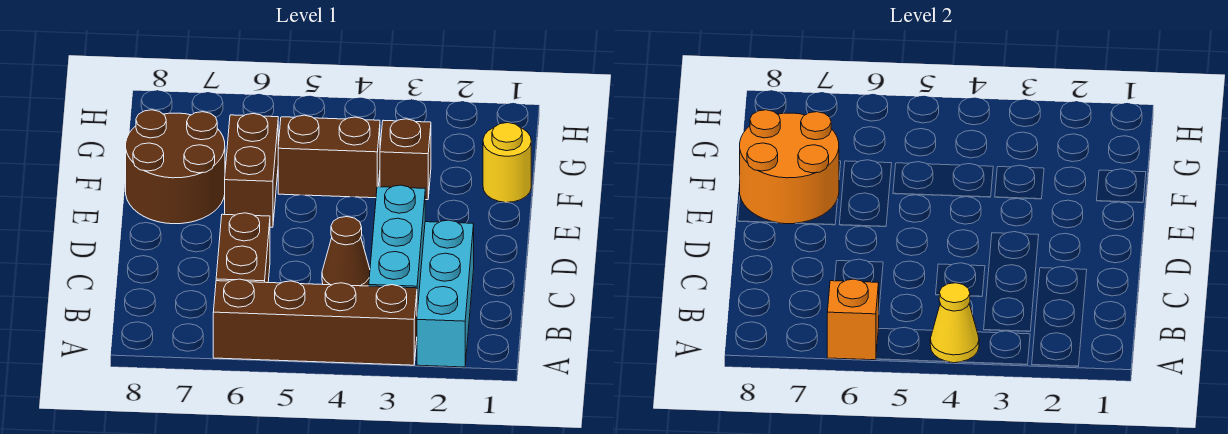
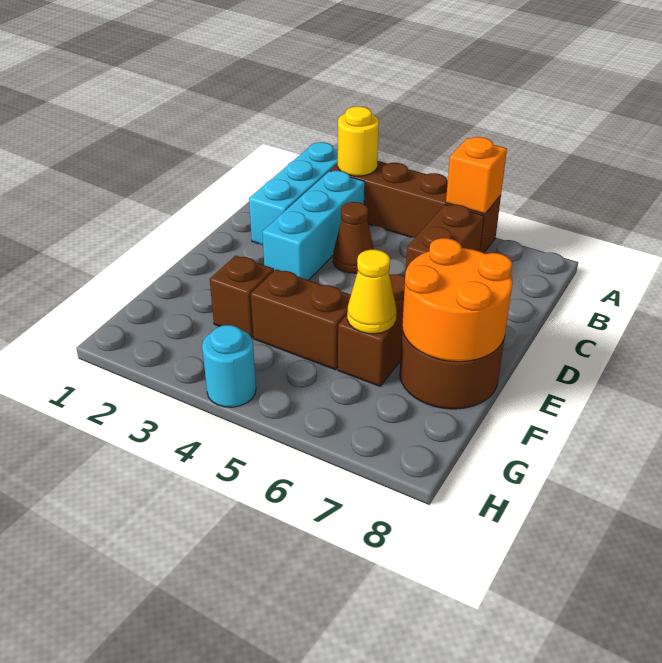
yellow cone A4 level 2 -> yellow cone F6 level 2
yellow round brick F1 level 1 -> yellow round brick A3 level 2
none -> cyan round brick H4 level 1

